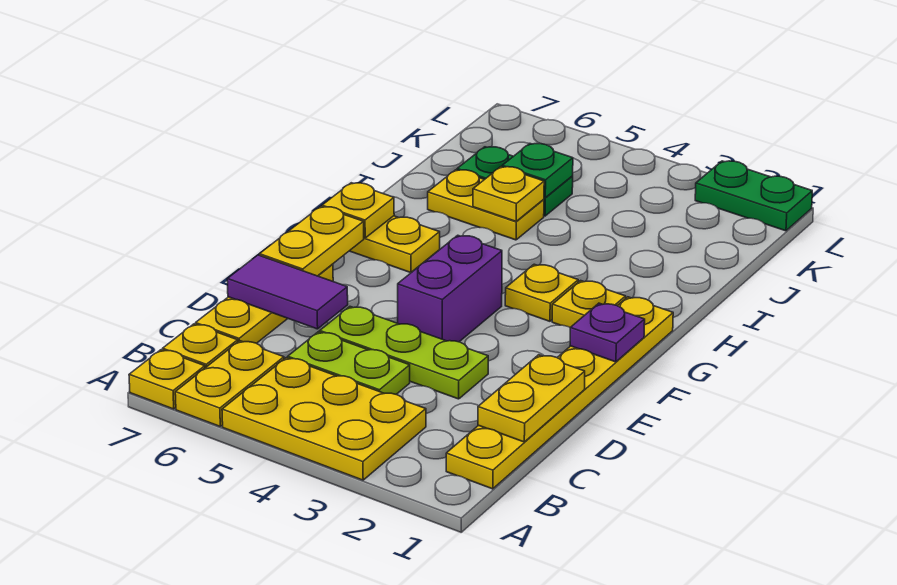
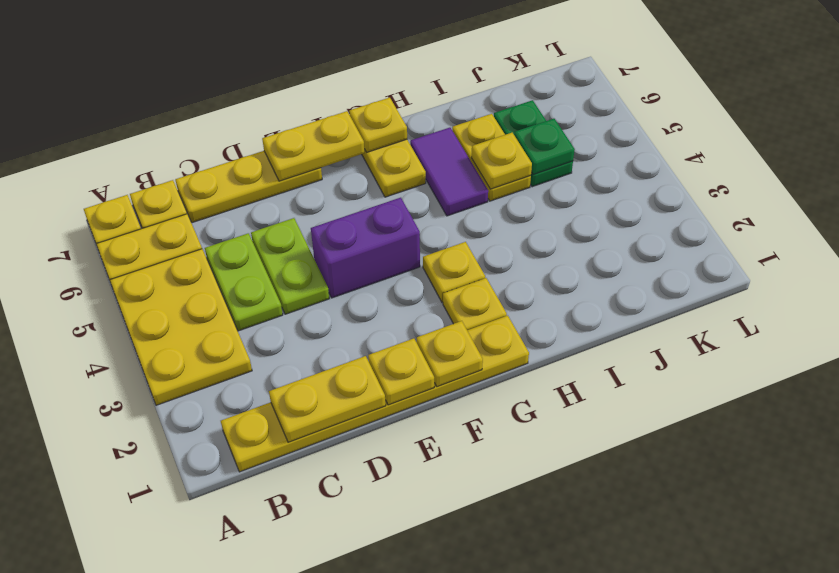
lime plate D3:D5 level 1 -> lime plate D4:D5 level 1
purple tile D6:D7 level 2 -> purple tile H5:H6 level 1
none -> yellow plate E1 level 2
purple plate F1 level 2 -> yellow plate F1 level 2
green plate L1:L2 level 1 -> none

